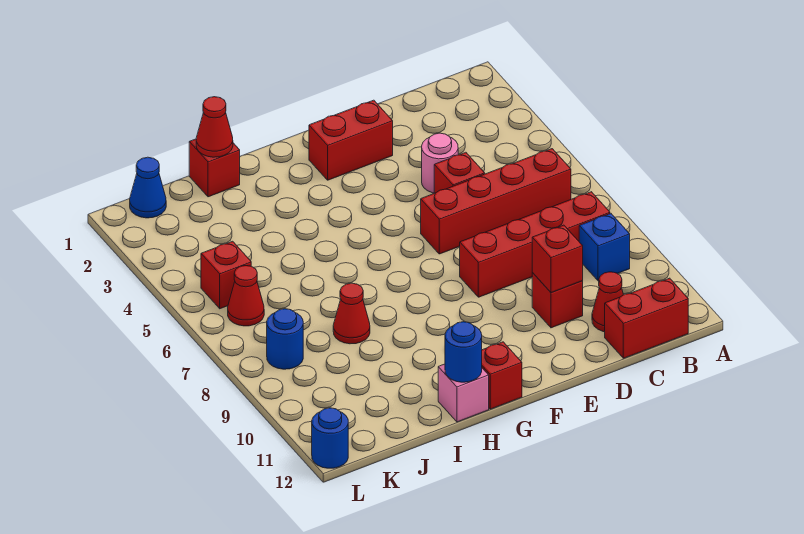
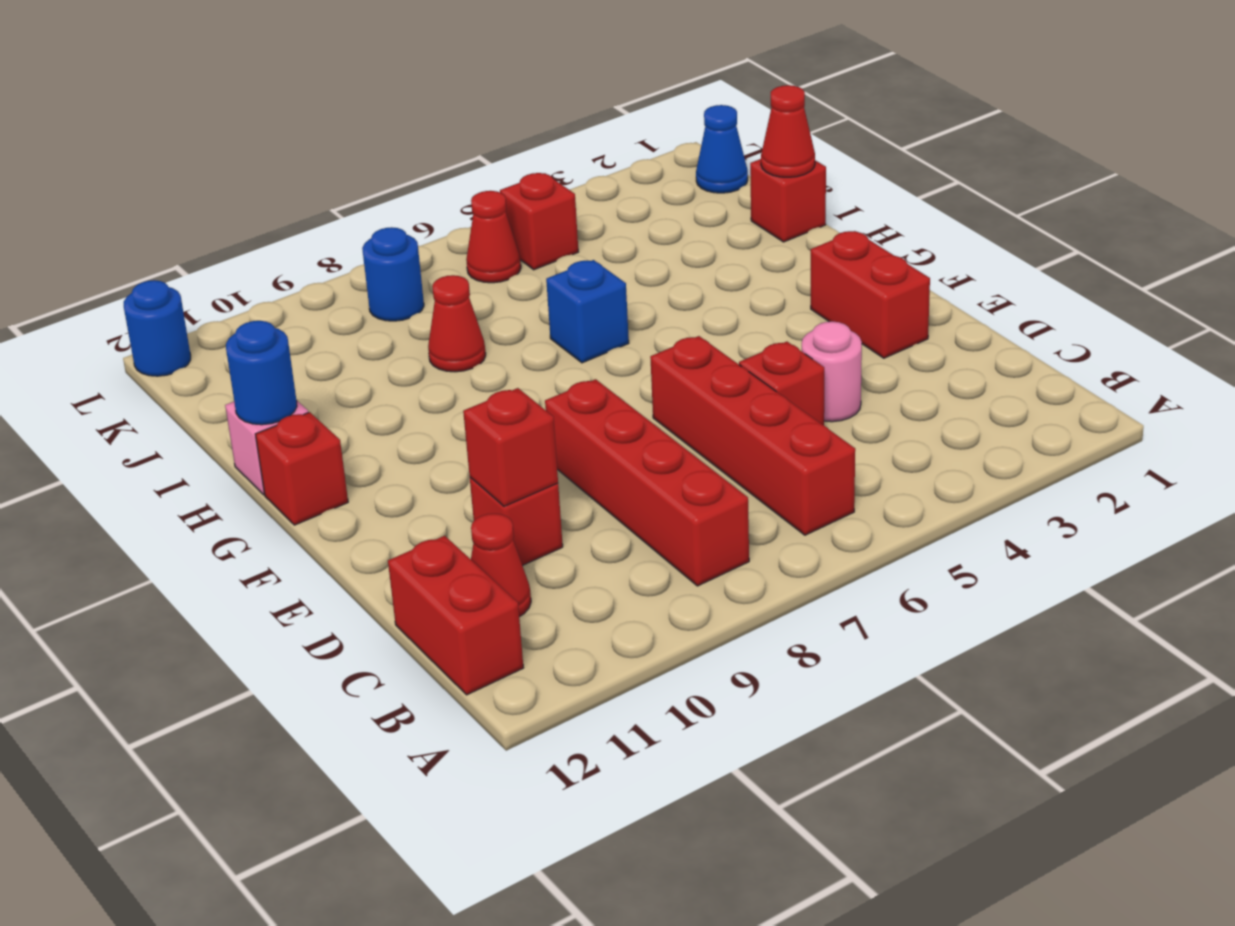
blue brick B9 level 1 -> blue brick H6 level 1

